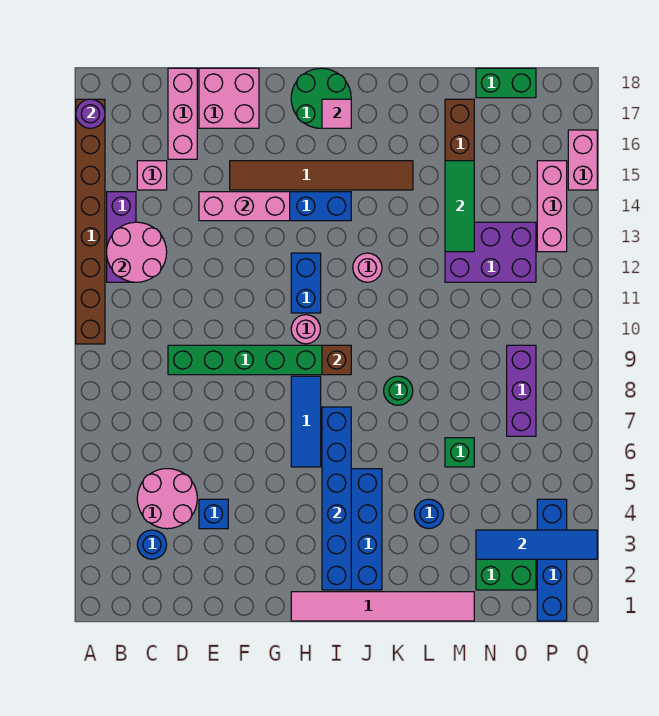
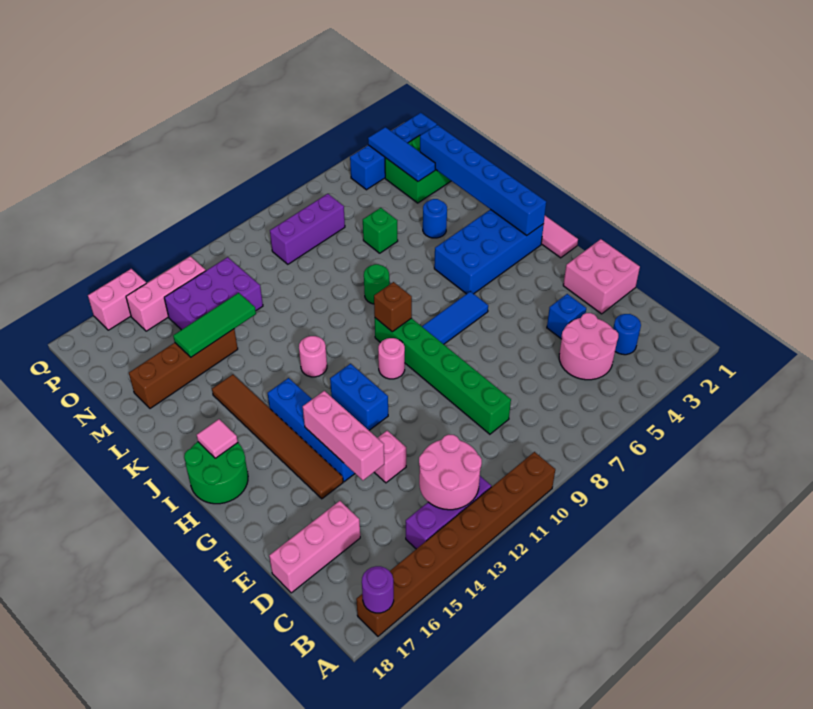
pink brick C15 level 1 -> pink brick E13 level 1
pink brick E17:F18 level 1 -> pink brick E1:F2 level 1
blue brick H11:H12 level 1 -> blue brick G12:H12 level 1
blue brick I2:I7 level 2 -> blue brick I2:N2 level 2
purple brick M12:O13 level 1 -> purple brick N12:O14 level 1
blue tile N3:Q3 level 2 -> blue tile N3:P3 level 2
green brick N18:O18 level 1 -> none

